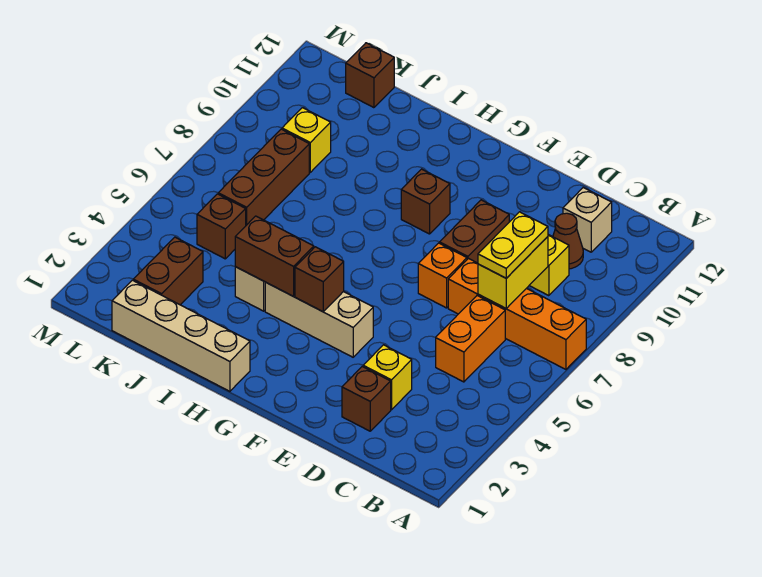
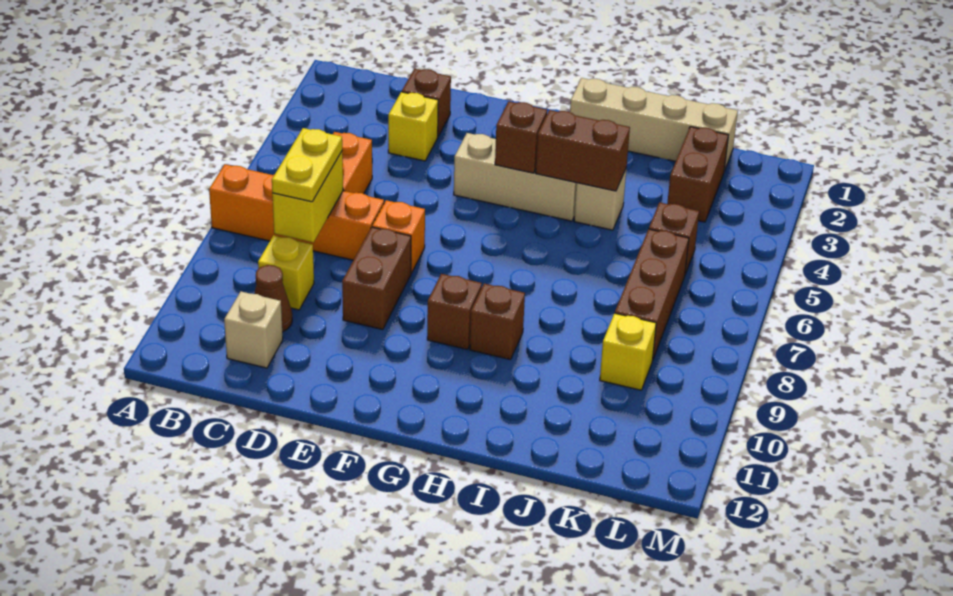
brown brick K12 level 1 -> brown brick H9 level 1

